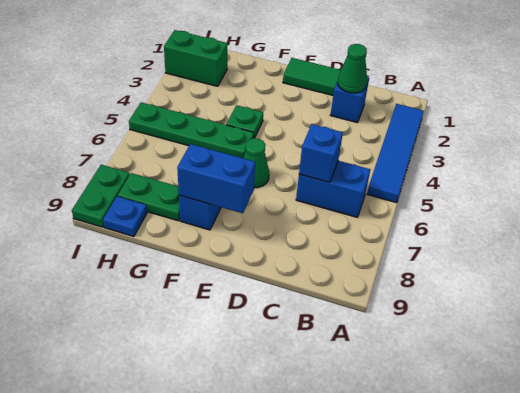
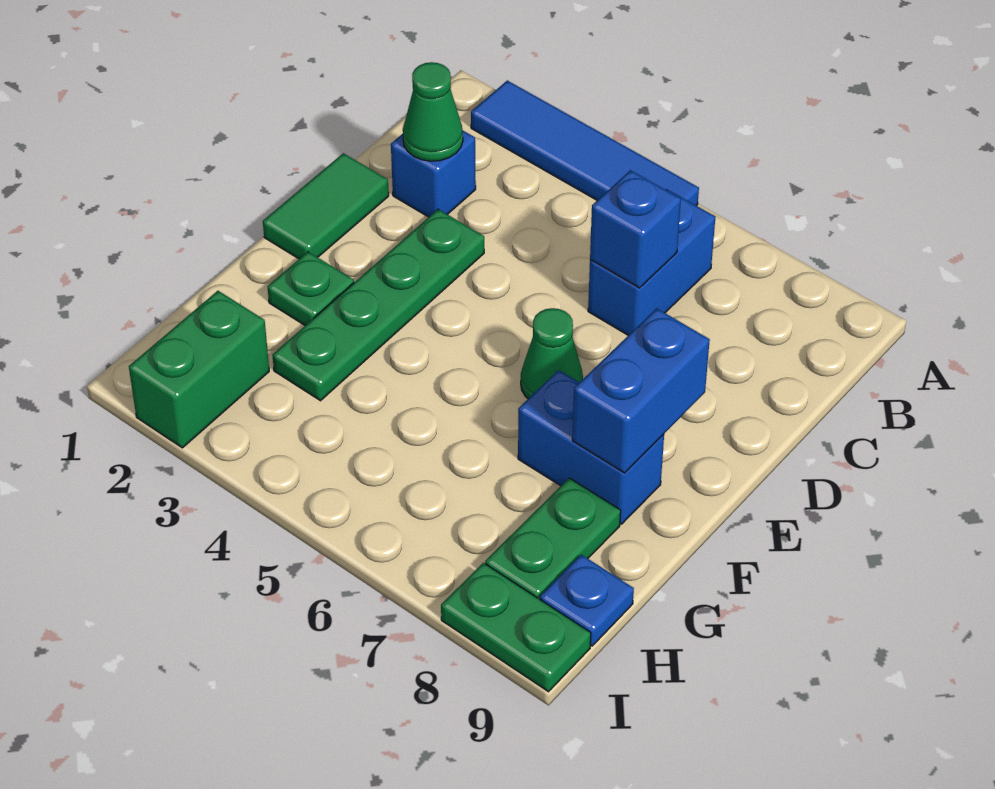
green plate F4 level 1 -> green plate F2 level 1
green plate F5:I5 level 1 -> green plate D3:G3 level 1

